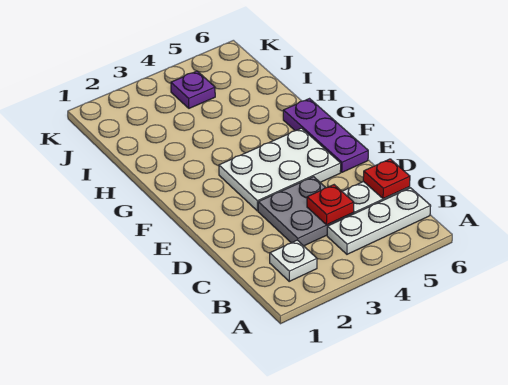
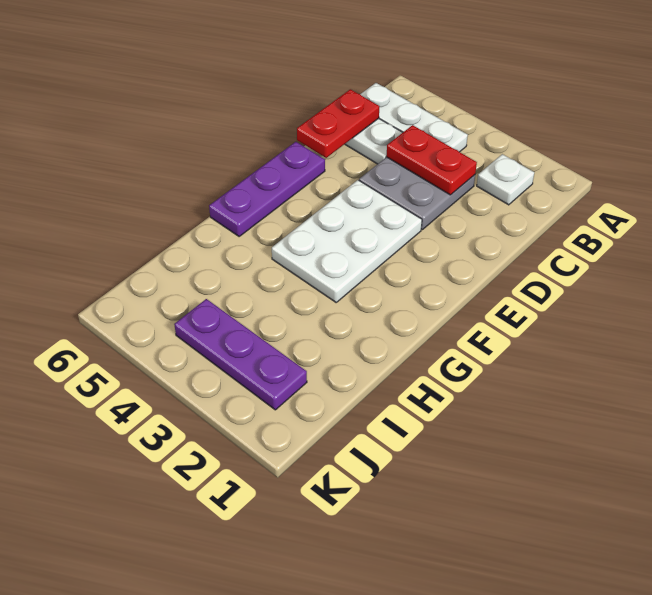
red plate C4 level 2 -> red plate C3:C4 level 2
red plate C6 level 2 -> red plate C6:D6 level 2
white plate E3:F5 level 1 -> white plate E3:G4 level 1
purple plate J4 level 1 -> purple plate J2:J4 level 1

